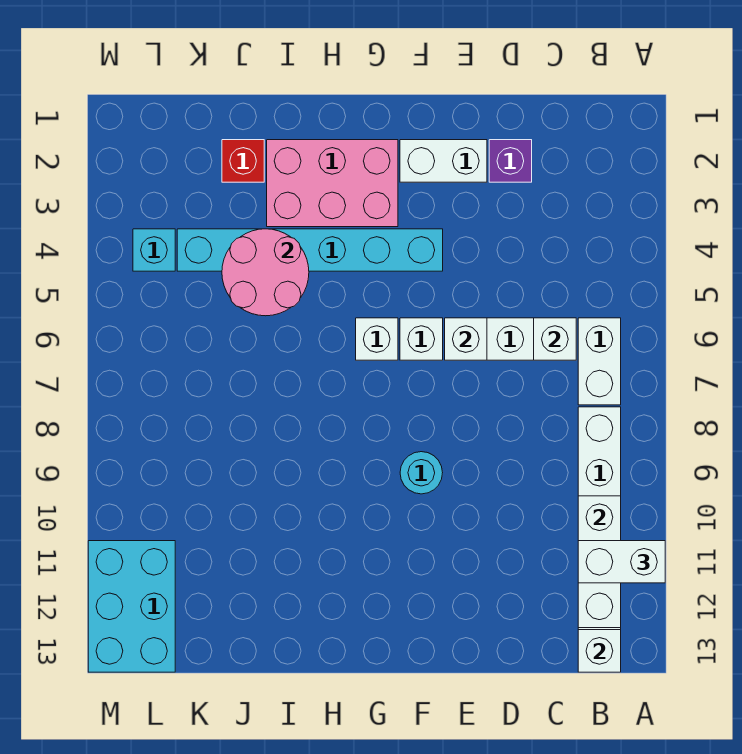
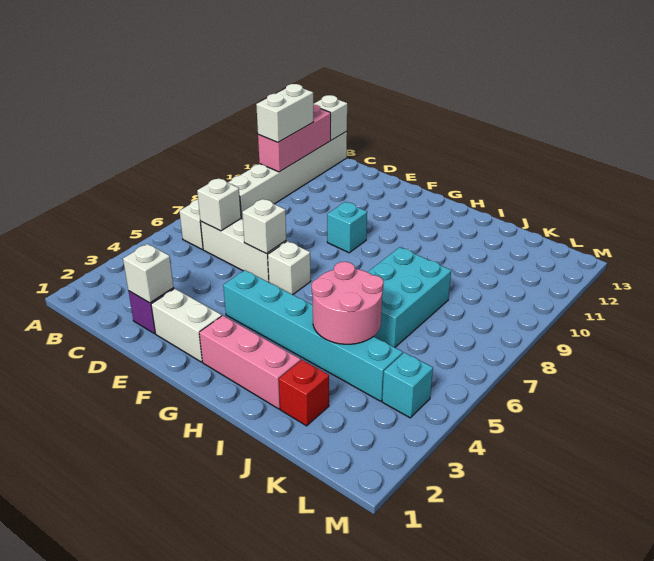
white brick A11:B11 level 3 -> white brick B10:B11 level 3
white brick B10:B12 level 2 -> pink brick B10:B12 level 2
cyan round brick F9 level 1 -> cyan brick F9 level 1
pink brick G2:I3 level 1 -> pink brick G2:I2 level 1
white brick G6 level 1 -> white brick D2 level 2
cyan brick L11:M13 level 1 -> cyan brick I6:J8 level 1

